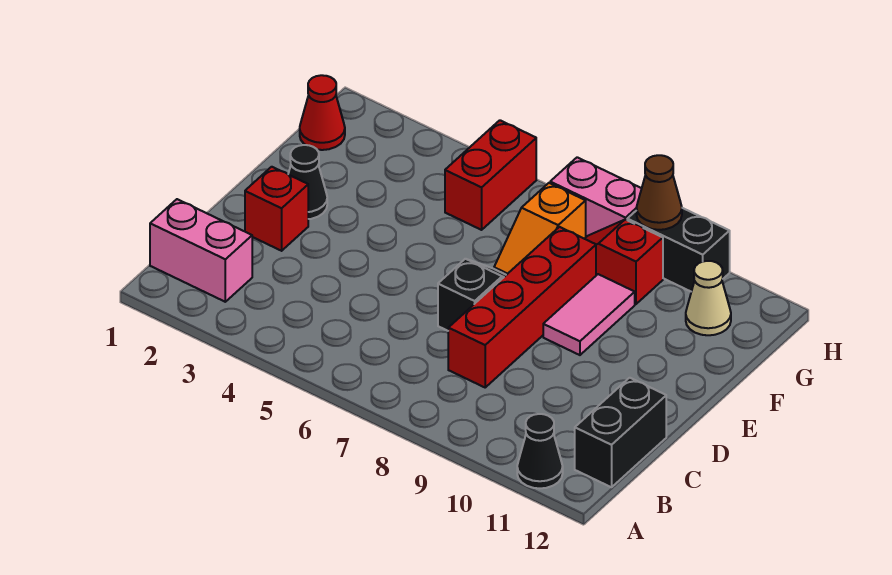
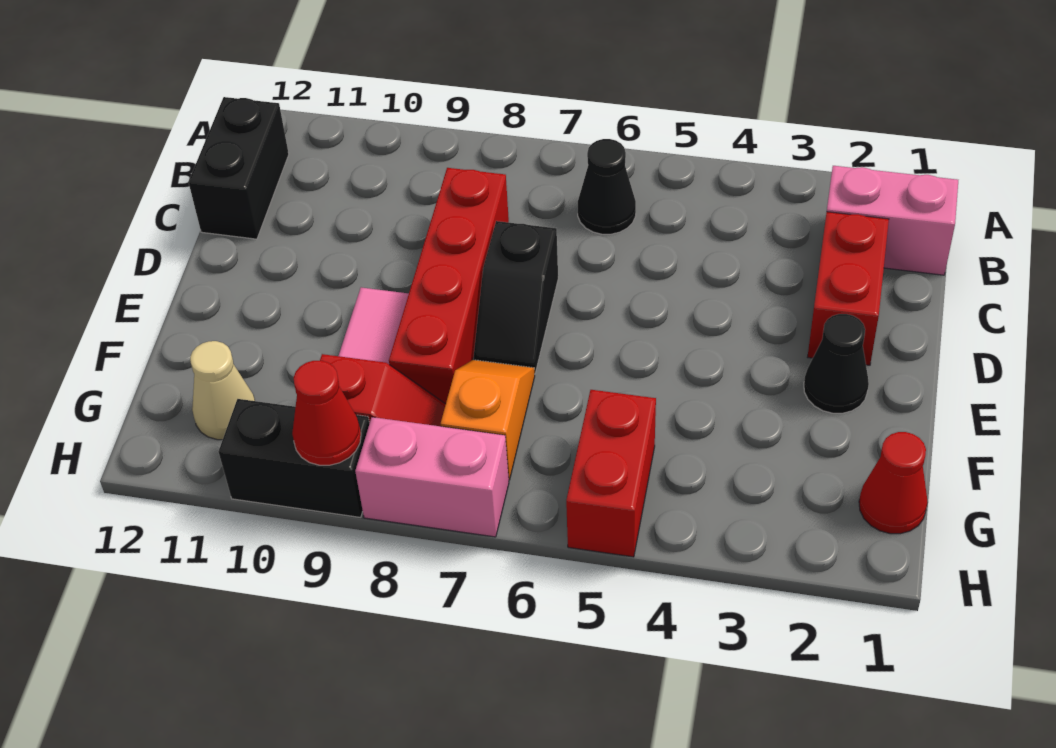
black cone A11 level 1 -> black cone B6 level 1
red brick D2 level 1 -> red brick C2:D2 level 1
brown cone H9 level 2 -> red cone H9 level 2

